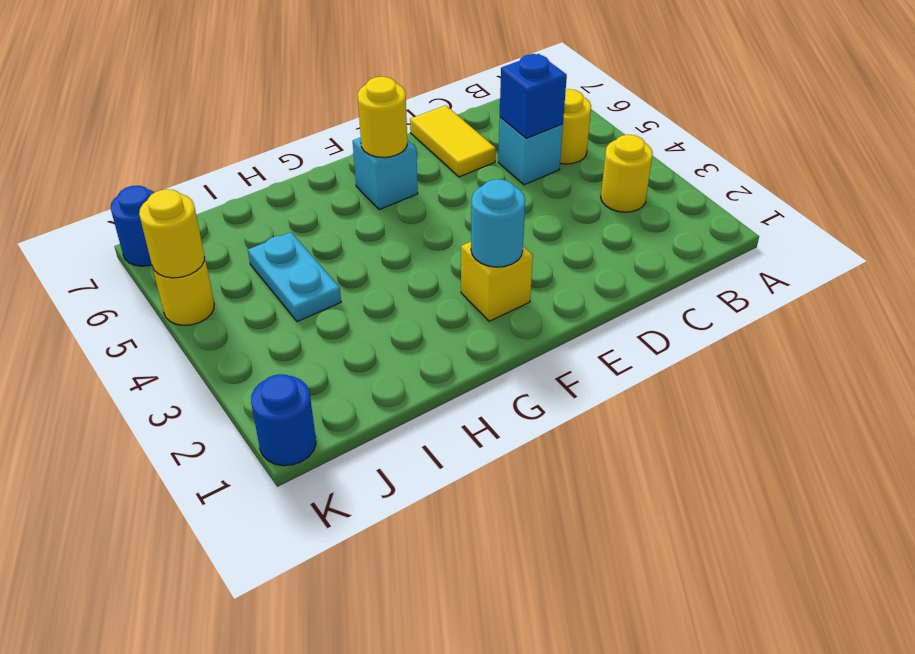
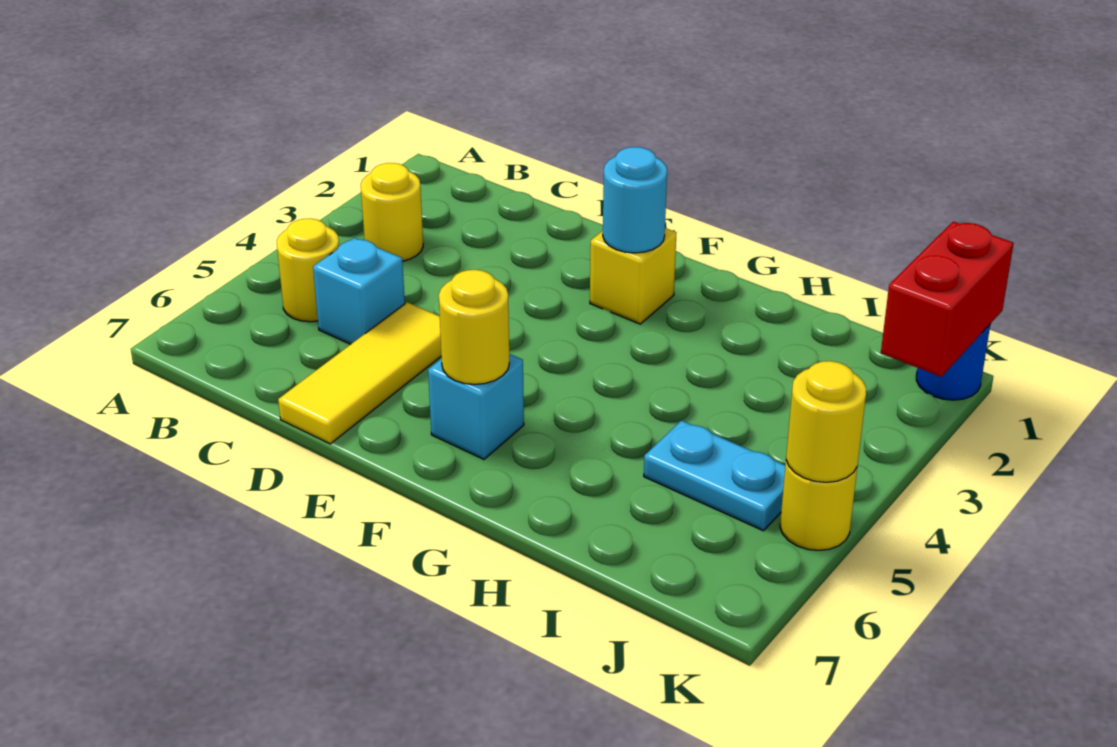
blue brick C5 level 2 -> none
yellow tile D6:D7 level 1 -> yellow tile D5:D7 level 1
cyan plate I4:I5 level 1 -> cyan plate I5:J5 level 1
none -> red brick K1:K2 level 2
blue round brick K7 level 1 -> none

